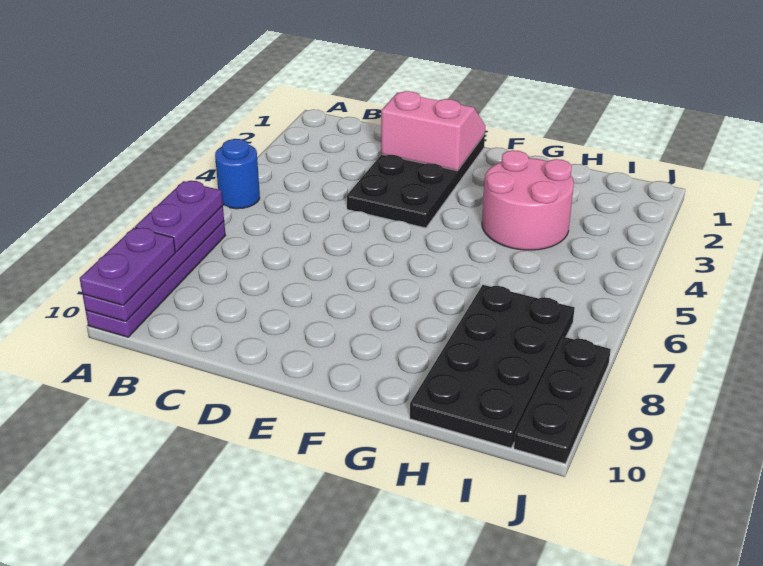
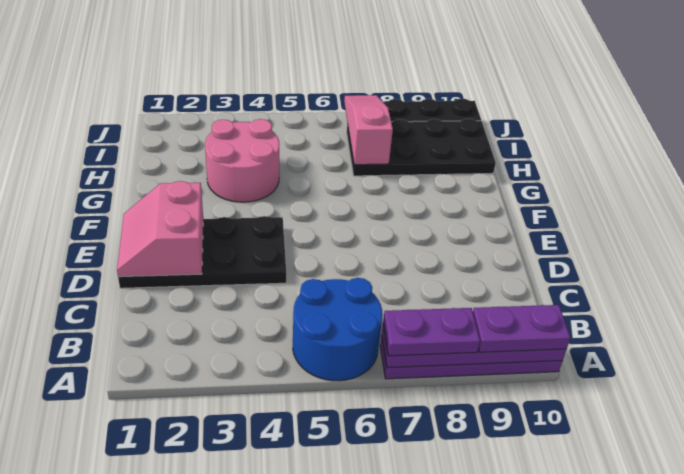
blue round brick A5 level 1 -> blue round brick A5:B6 level 1
none -> pink slope H7:J7 level 2 top H

